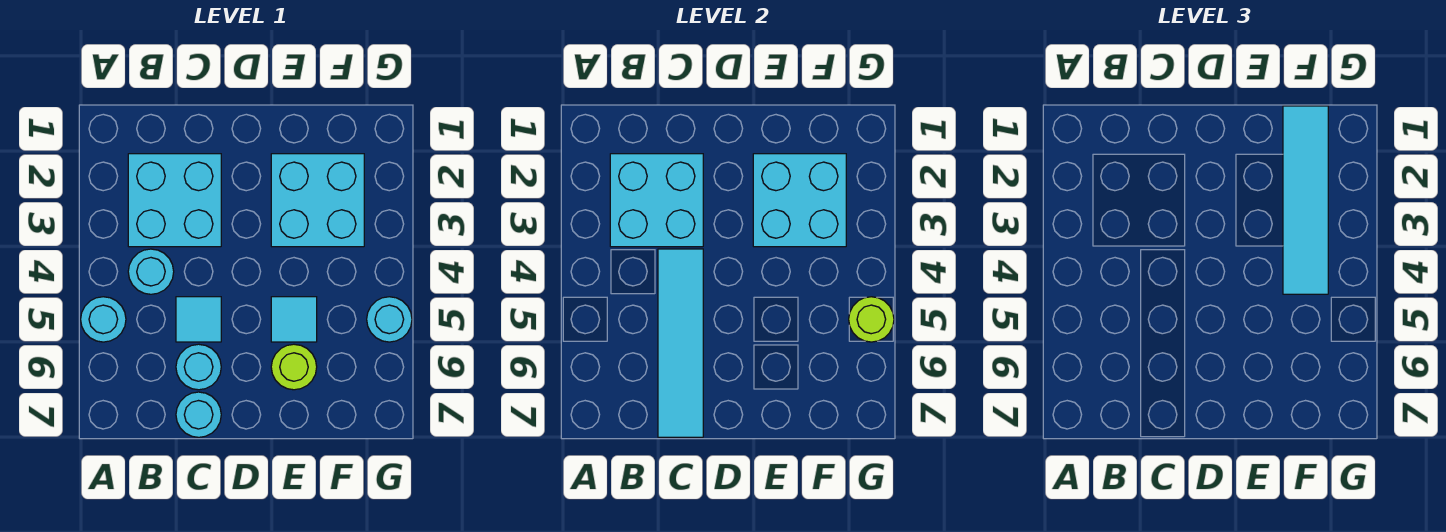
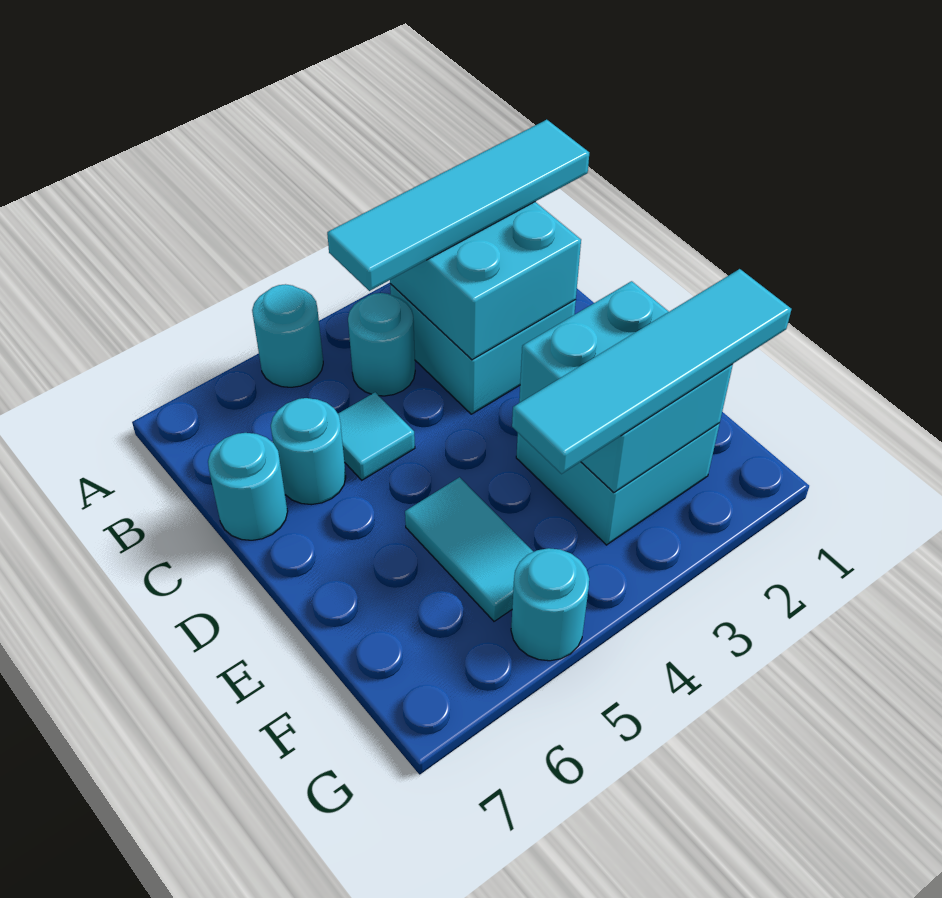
cyan tile C4:C7 level 2 -> cyan tile B1:B4 level 3
cyan tile E5 level 1 -> cyan tile E5:F5 level 1
lime round brick E6 level 1 -> none
lime round brick G5 level 2 -> none

